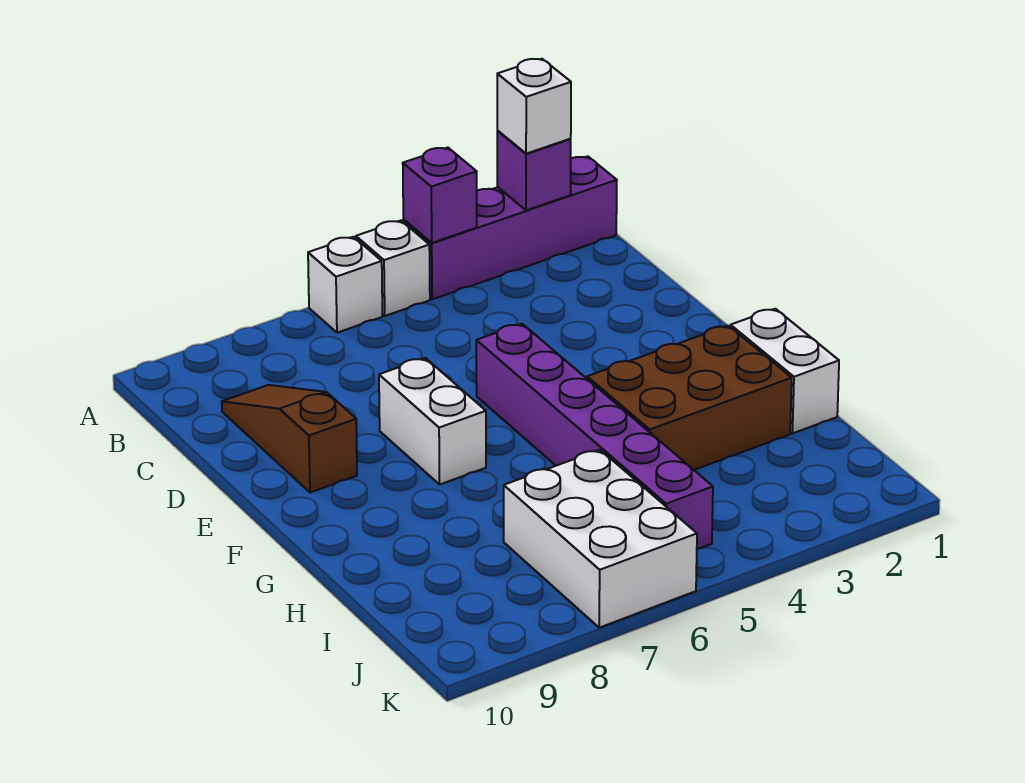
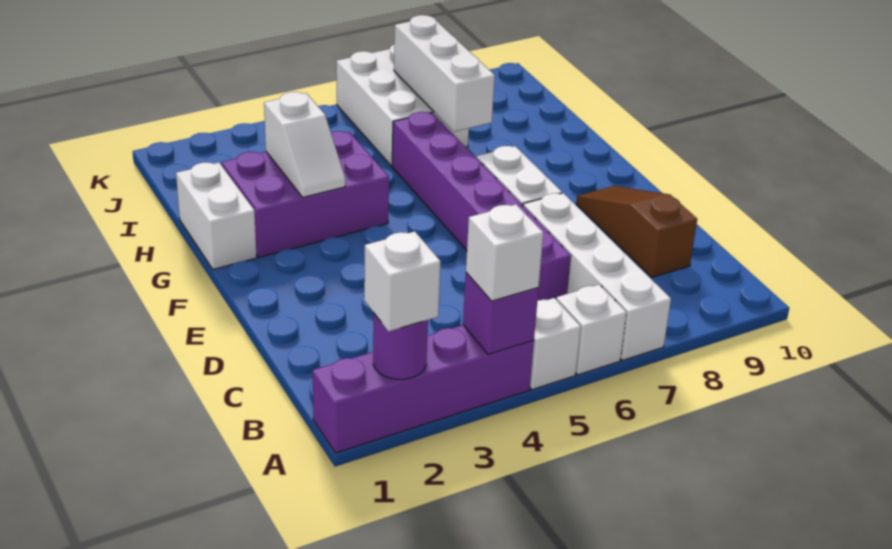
purple brick A2 level 2 -> purple round brick A2 level 2
none -> white brick A4 level 3
none -> white brick A7:D7 level 1
brown slope C9:E9 level 1 top E -> brown slope C9:E9 level 1 top C
purple brick E5:J5 level 1 -> purple brick C6:H6 level 1
brown brick G2:H4 level 1 -> purple brick G2:H4 level 1
none -> white slope G3:H3 level 2 top H
none -> white brick H7:J7 level 2

